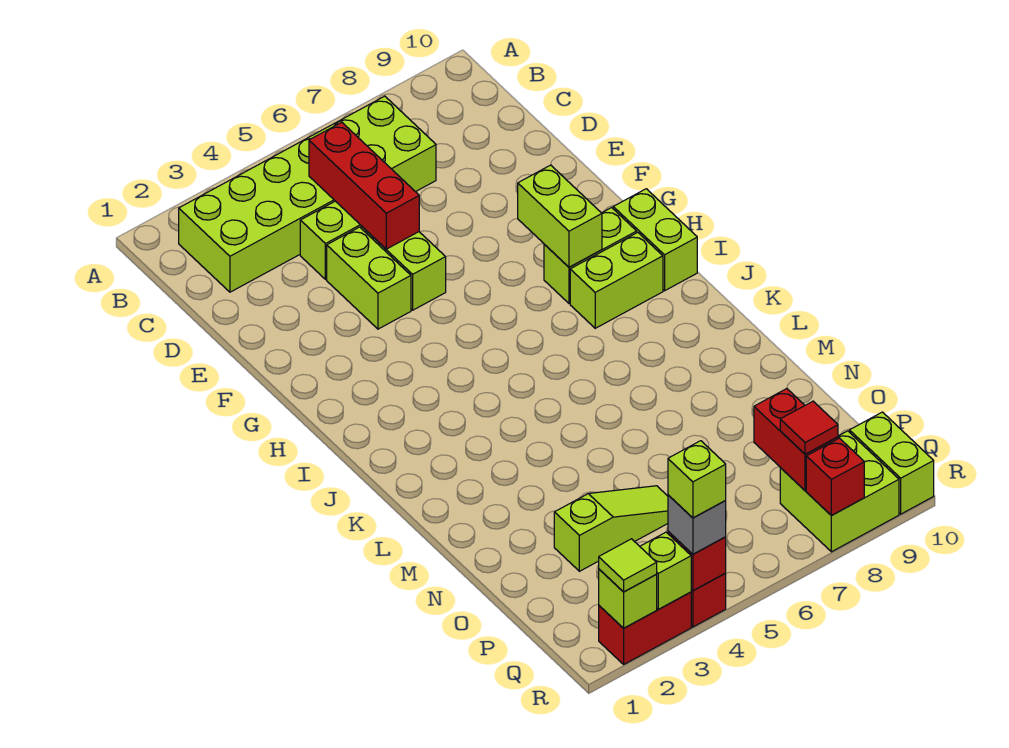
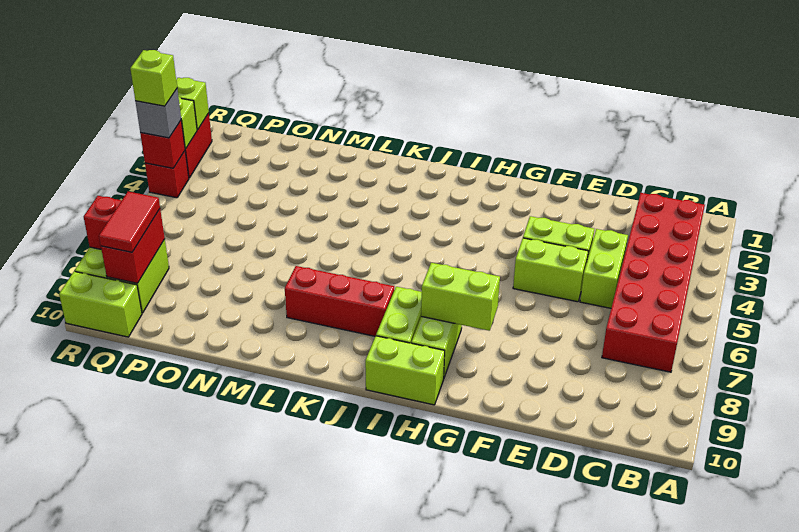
lime brick B2:C7 level 1 -> red brick B2:C7 level 1
red brick C5:E5 level 2 -> red brick J8:L8 level 1
lime slope O3:O5 level 1 top 3 -> none
red brick P8:Q8 level 2 -> red brick Q8:Q9 level 2
red tile Q8 level 3 -> red tile Q8:Q9 level 3
lime tile R2 level 3 -> none

